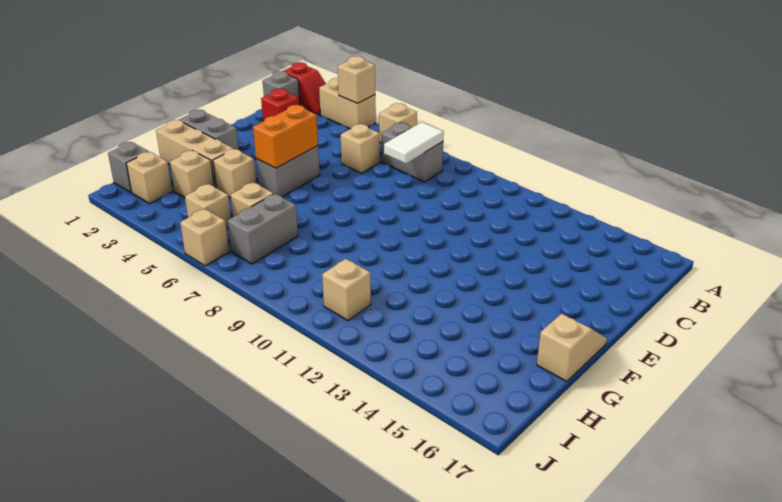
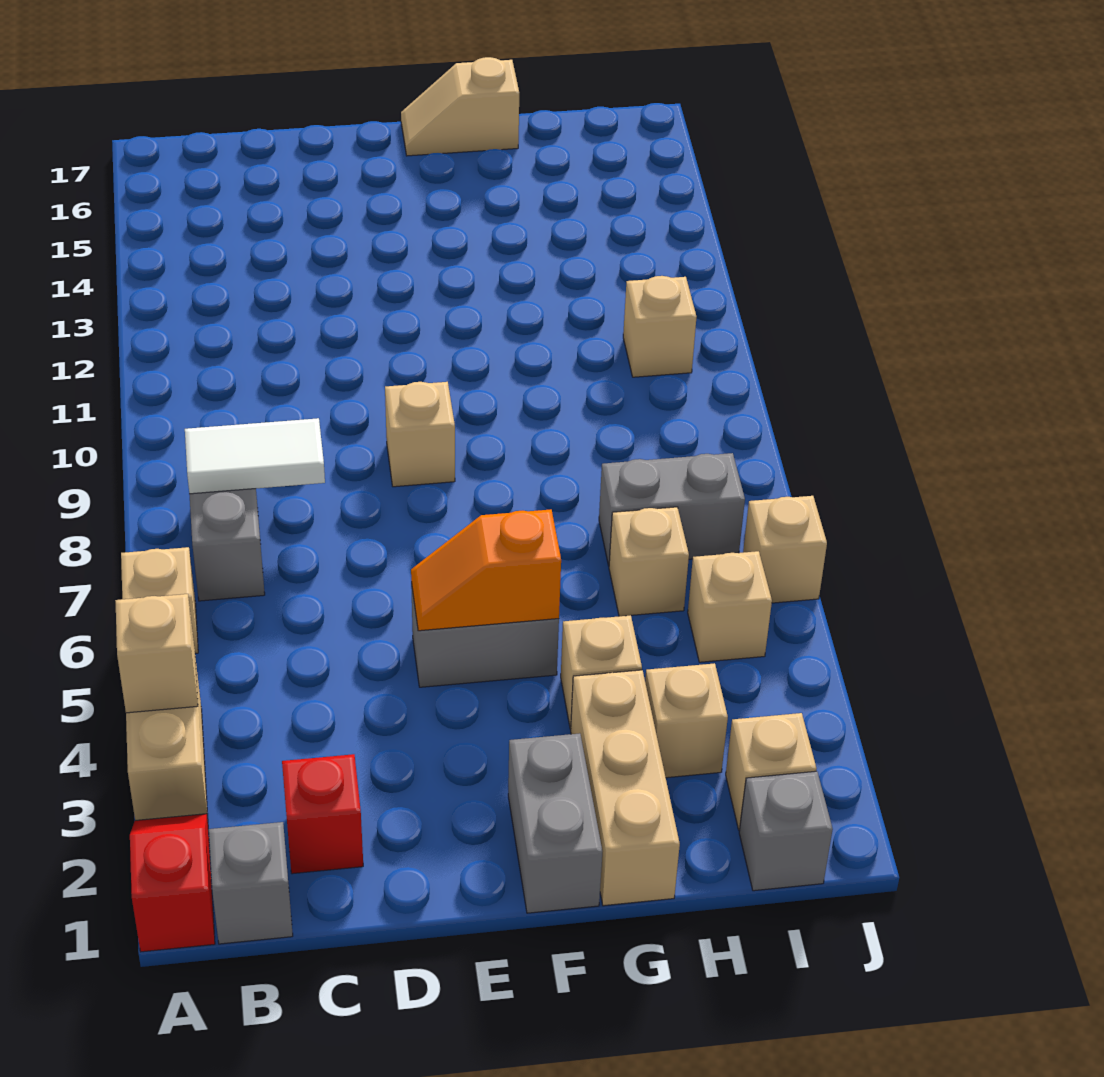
tan brick C6 level 1 -> tan brick E9 level 1
orange brick E5:F5 level 2 -> orange slope E5:F5 level 2 top F

